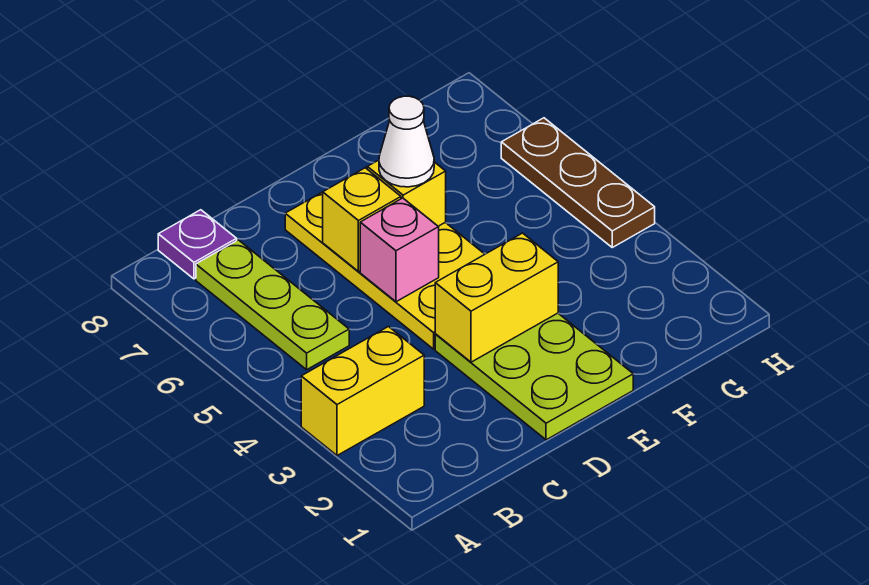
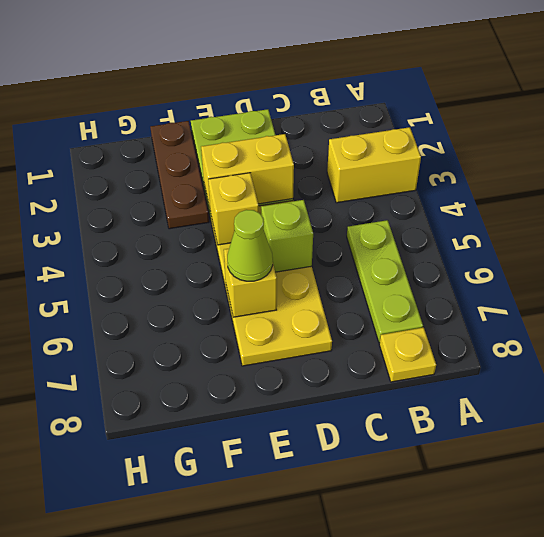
purple plate B8 level 1 -> yellow plate B8 level 1
pink brick D5 level 2 -> lime brick D5 level 2
yellow brick D6 level 2 -> yellow brick E4 level 2
white cone E6 level 3 -> lime cone E6 level 3
brown plate H4:H6 level 1 -> brown plate F1:F3 level 1

